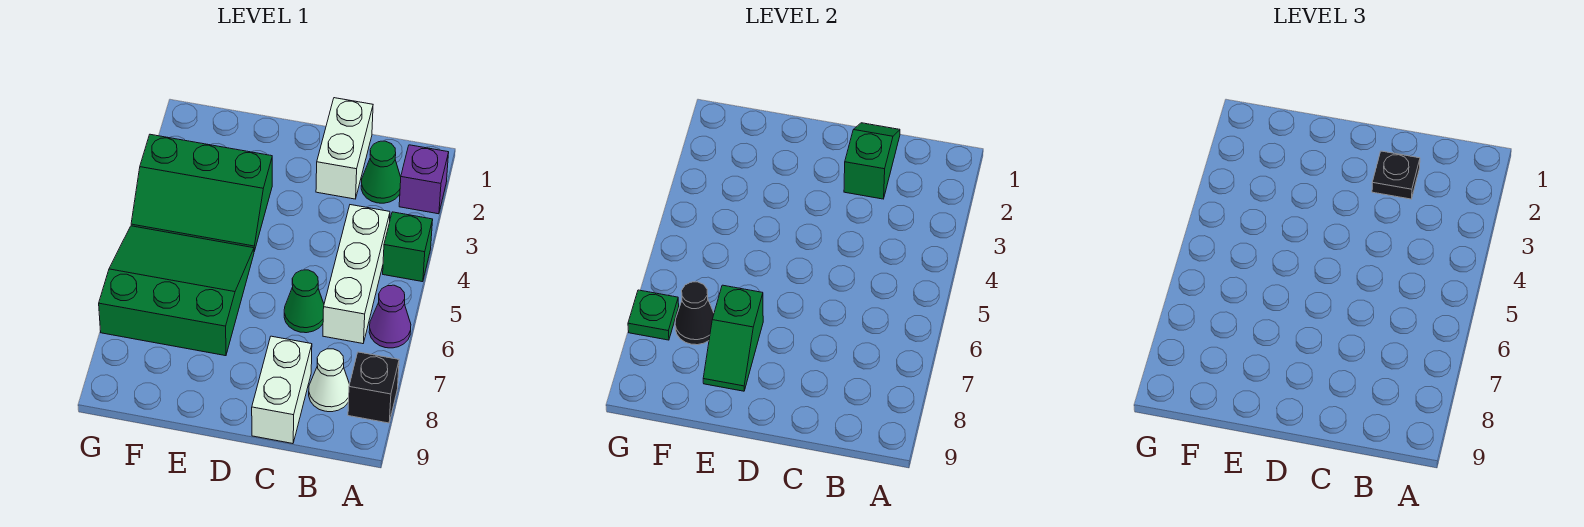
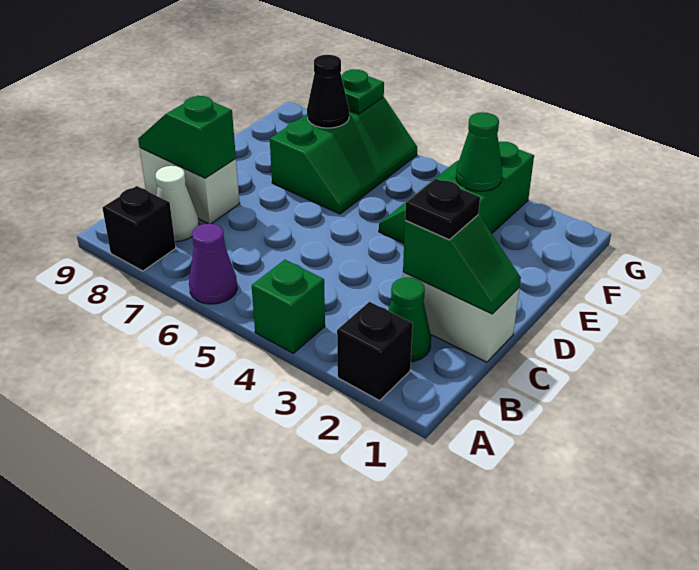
purple brick A2 level 1 -> black brick A2 level 1
white brick B4:B6 level 1 -> none
green cone C6 level 1 -> green cone F3 level 2
green slope E5:G7 level 1 top 7 -> green slope E6:G7 level 1 top 7
green slope E7:E8 level 2 top 7 -> green slope C8:C9 level 2 top 8

